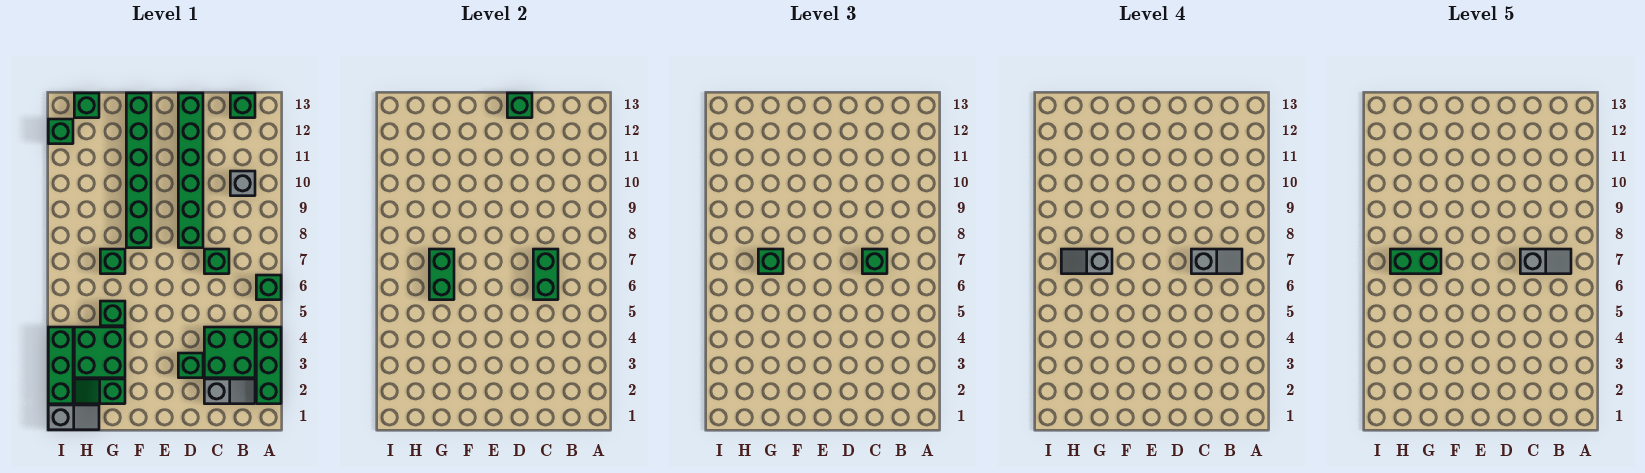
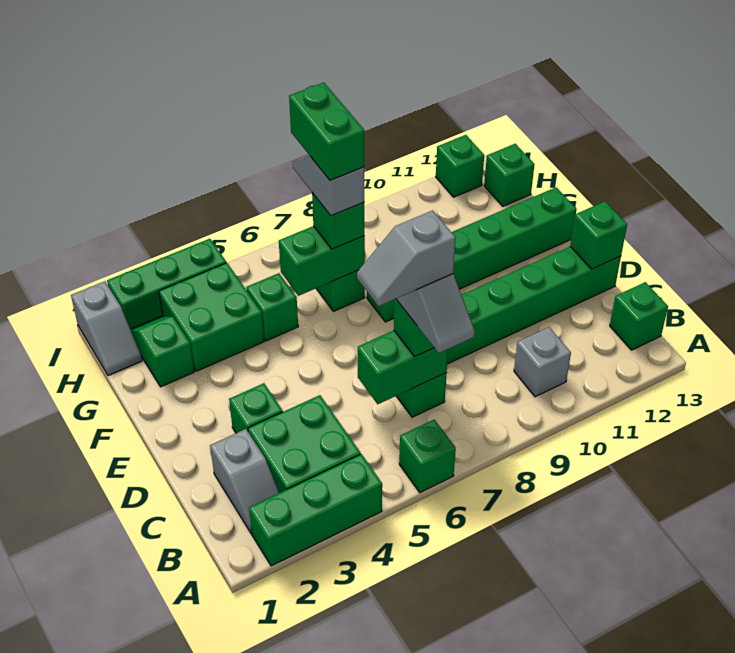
grey slope B7:C7 level 5 top C -> grey slope C6:C7 level 5 top 7

